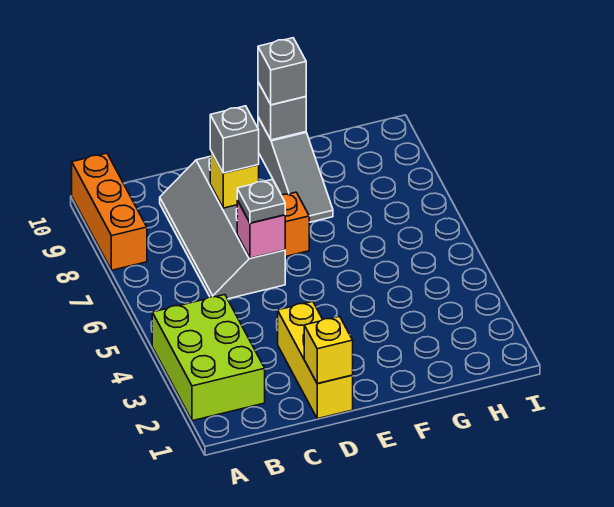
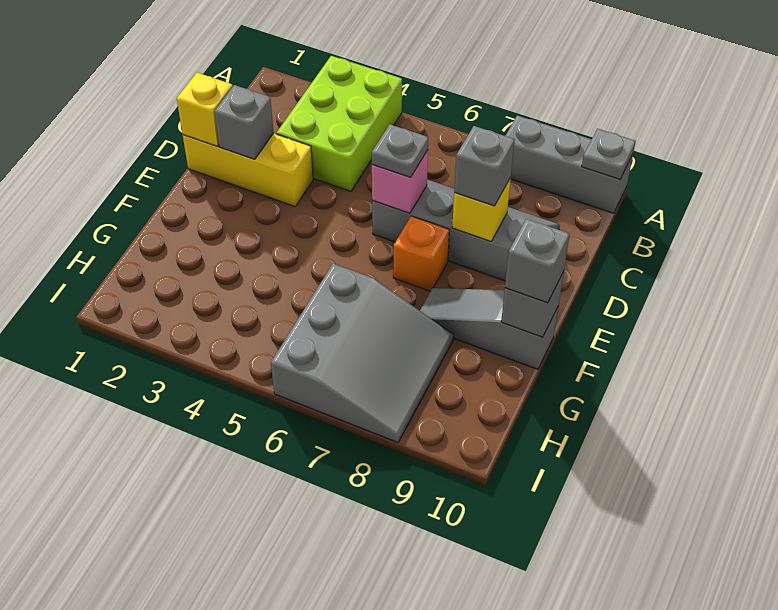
lime brick A2:B4 level 1 -> lime brick A3:C4 level 1
orange brick A8:A10 level 1 -> grey brick A8:A10 level 1
none -> grey plate A10 level 2
none -> grey brick D2 level 2
none -> grey slope G6:I8 level 1 top 6

